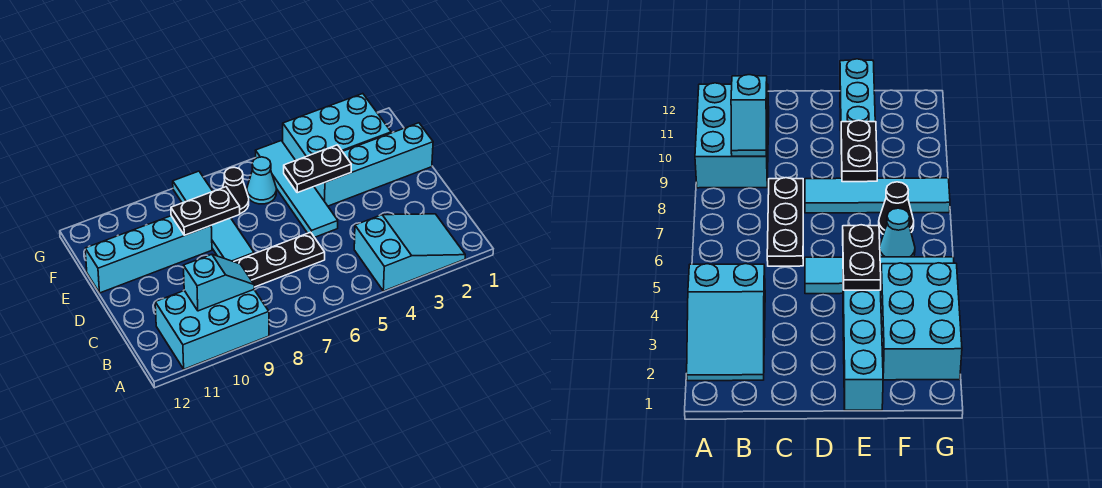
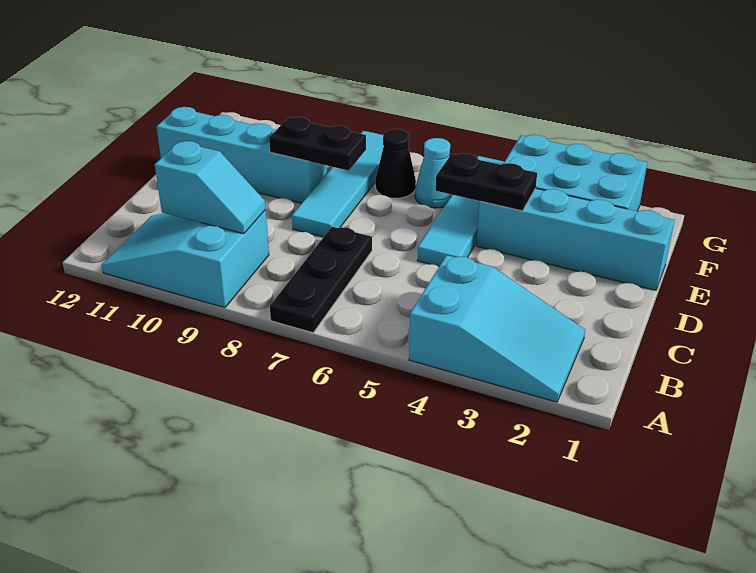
cyan brick A9:B11 level 1 -> cyan slope A9:B11 level 1 top 9
black plate C6:C8 level 1 -> black plate A7:C7 level 1

